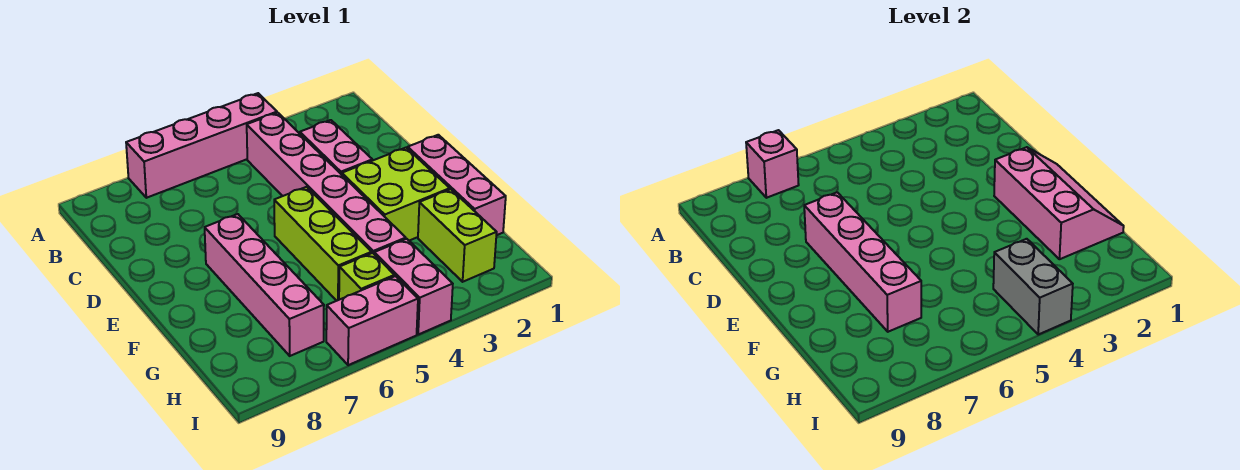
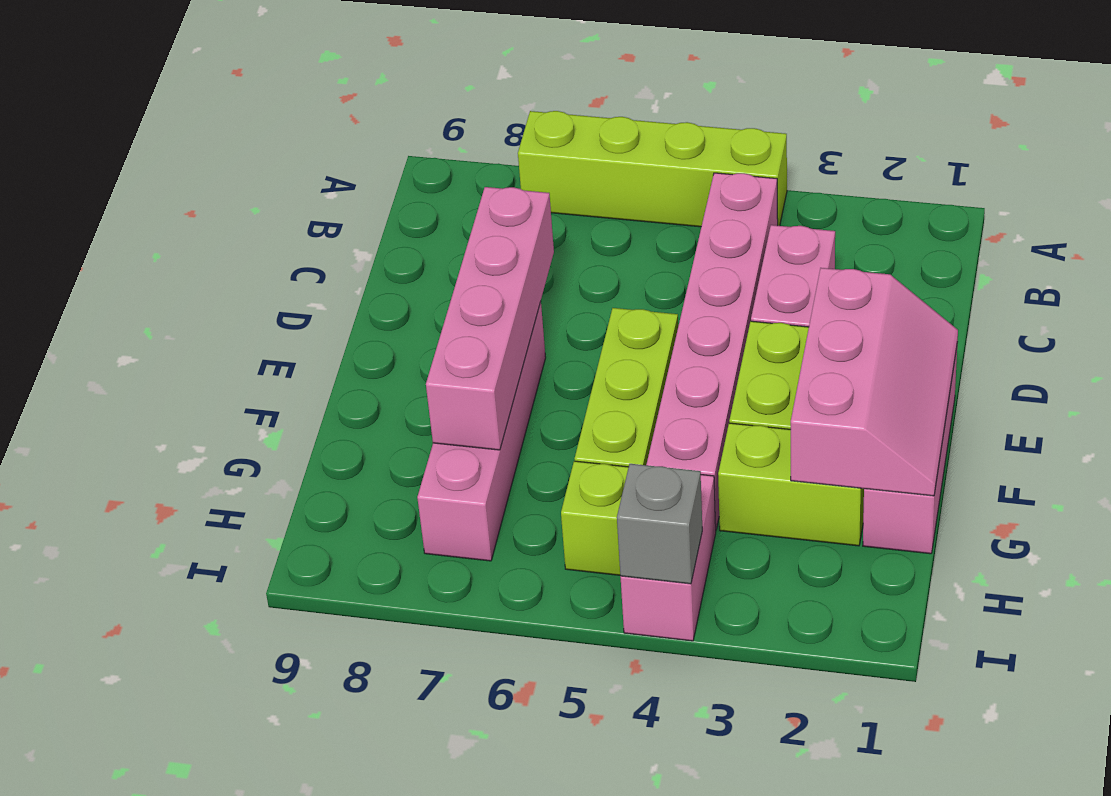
pink brick A4:A7 level 1 -> lime brick A4:A7 level 1
pink brick A7 level 2 -> none
lime brick G2:H2 level 1 -> lime brick G2:G3 level 1
grey brick H4:I4 level 2 -> grey brick I4 level 2
pink brick I5:I6 level 1 -> none

